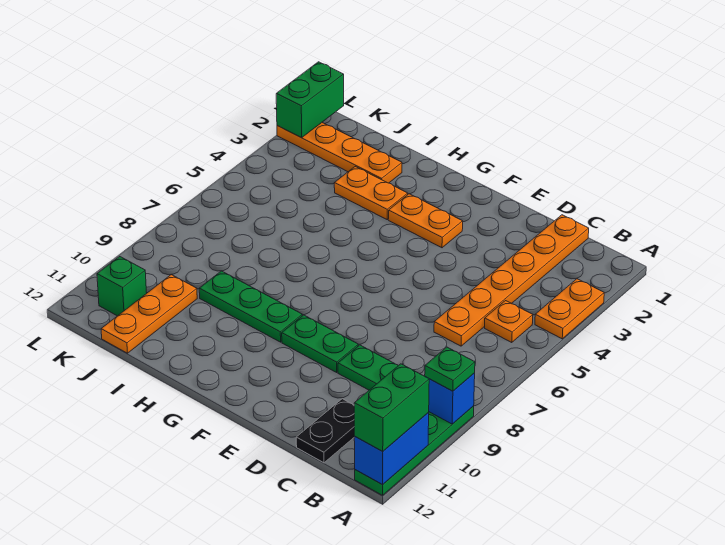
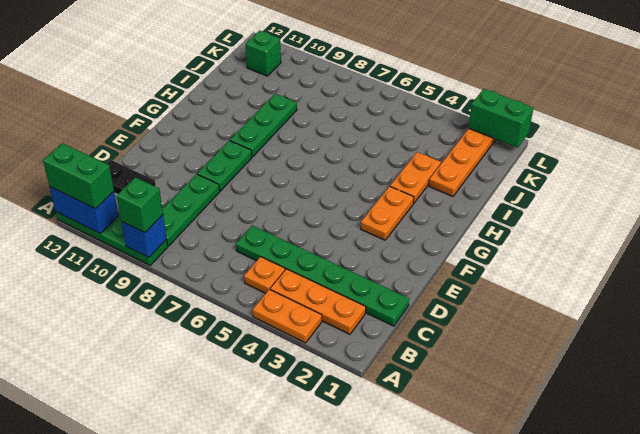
green plate A9 level 3 -> green brick A9 level 3
orange plate C1:C6 level 1 -> green plate C1:C6 level 1
orange plate J10:J12 level 1 -> orange plate B2:B4 level 1

